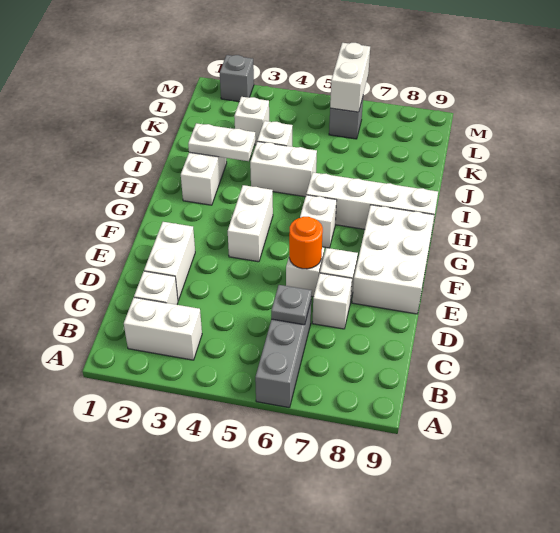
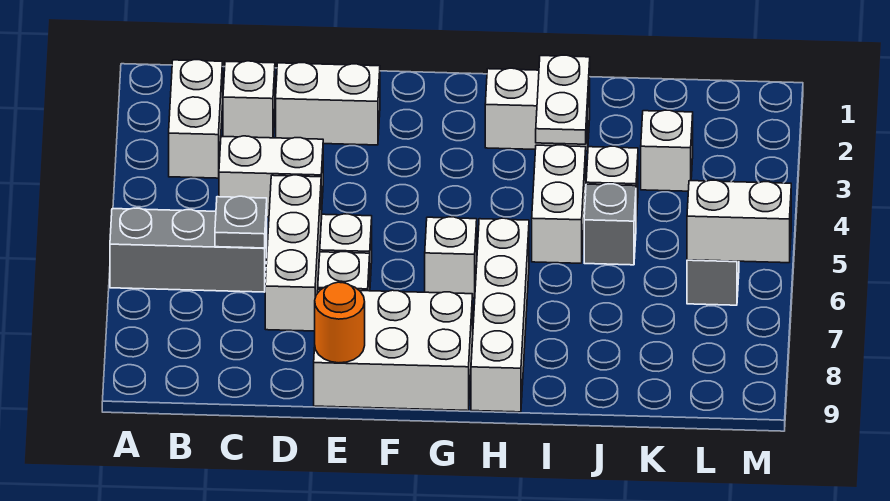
white brick D7 level 1 -> white brick D5:D7 level 1
orange round brick E6 level 2 -> orange round brick E9 level 2
white brick F4:G4 level 1 -> white brick C4:D4 level 1
grey brick M2 level 1 -> grey brick J5 level 1

